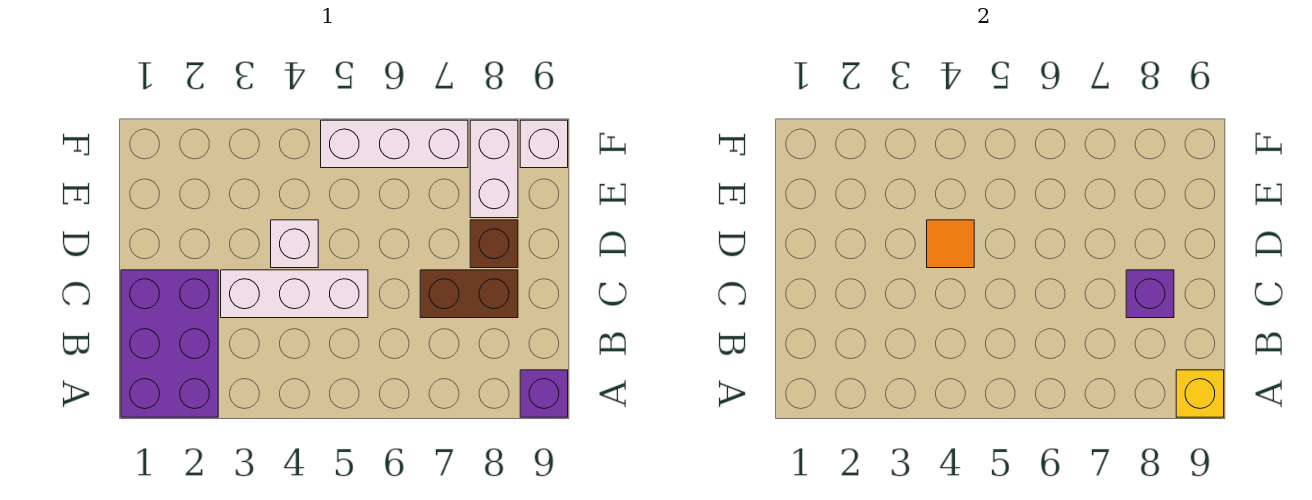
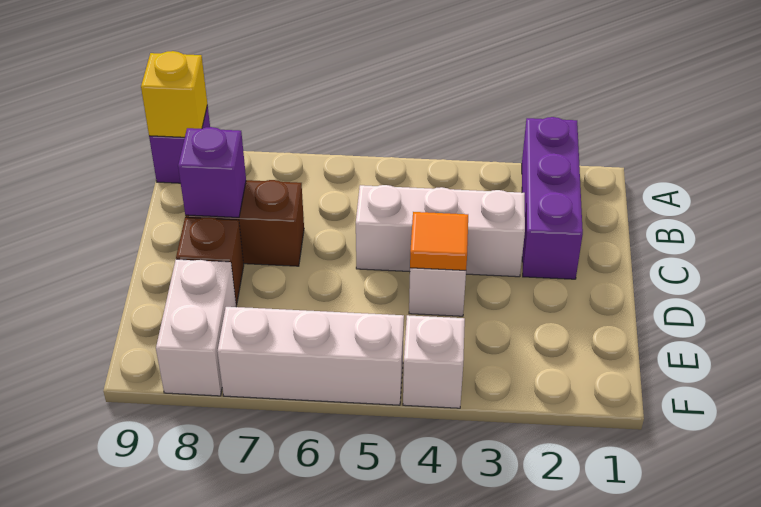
purple brick A1:C2 level 1 -> purple brick A2:C2 level 1
white brick F9 level 1 -> white brick F4 level 1

